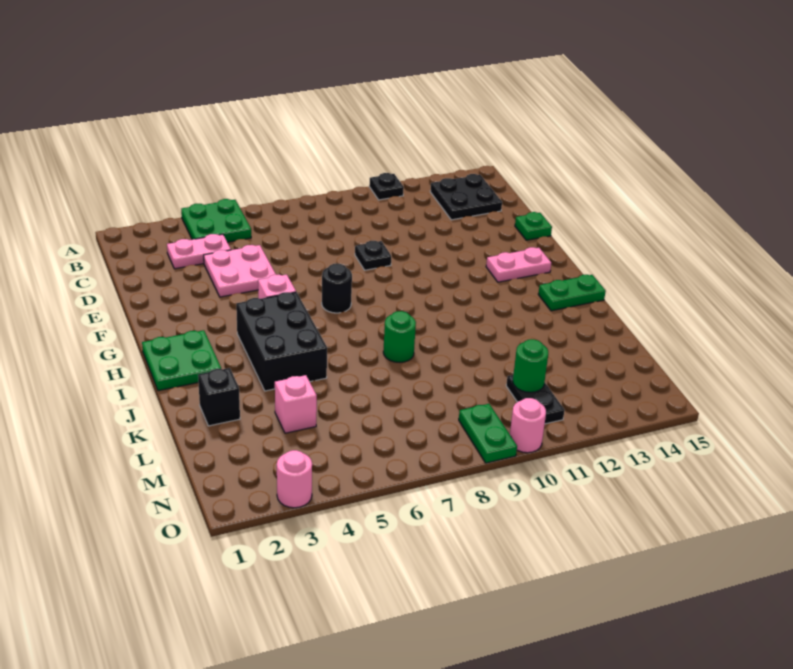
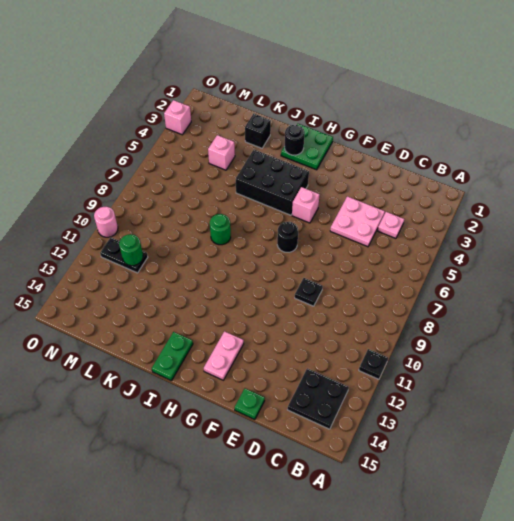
green plate A4:B5 level 1 -> none
pink plate C3:C4 level 1 -> pink plate C4 level 1
none -> black round brick I2 level 2
green plate N9:O9 level 1 -> none
pink round brick O3 level 1 -> pink brick O3 level 1

